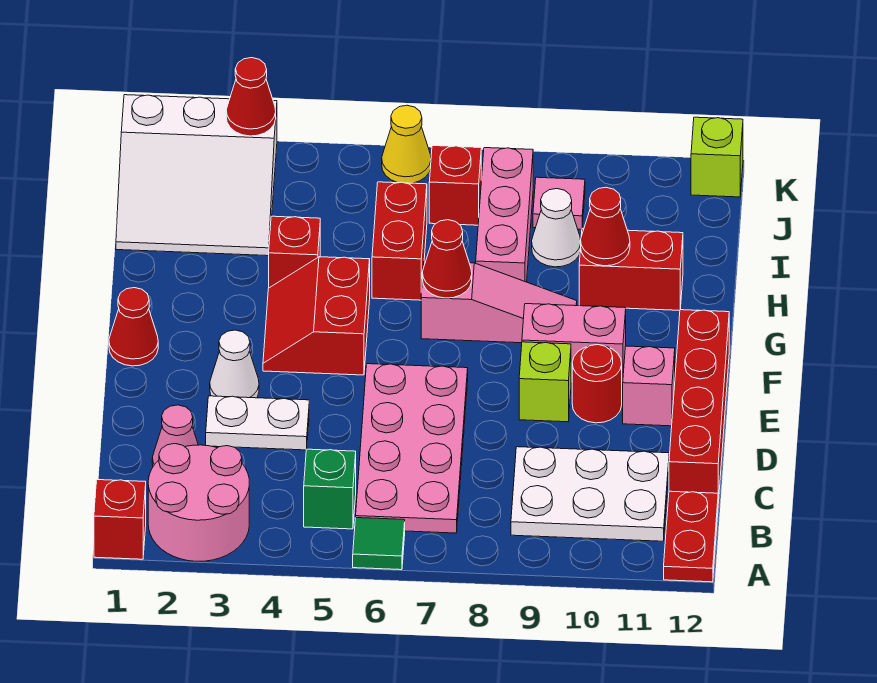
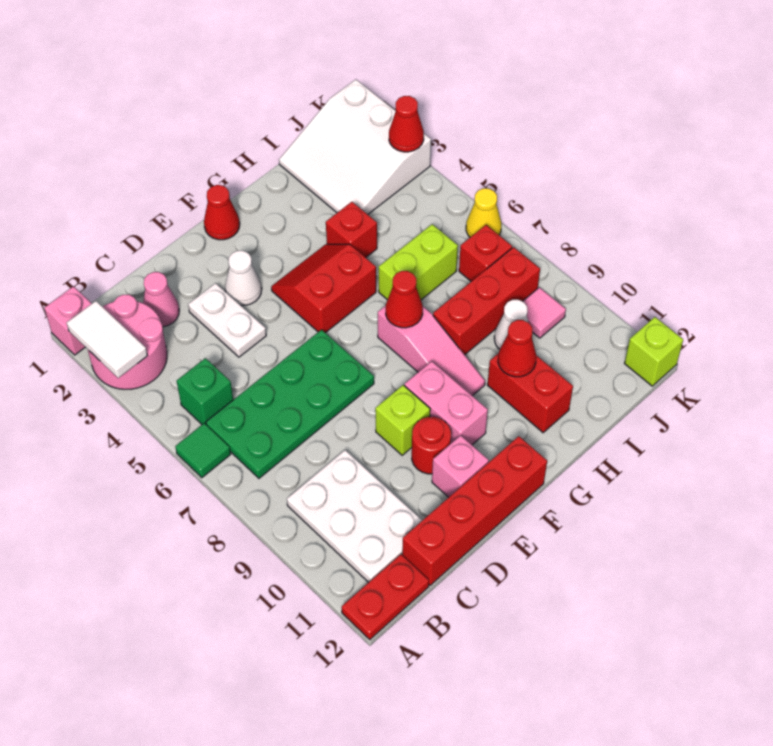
red brick A1 level 1 -> pink brick A1 level 1
none -> white tile A2:A3 level 2
pink plate B6:E7 level 1 -> green plate B6:E7 level 1
red brick H6:I6 level 1 -> lime brick H6:I6 level 1
pink brick H8:J8 level 1 -> red brick H8:J8 level 1

